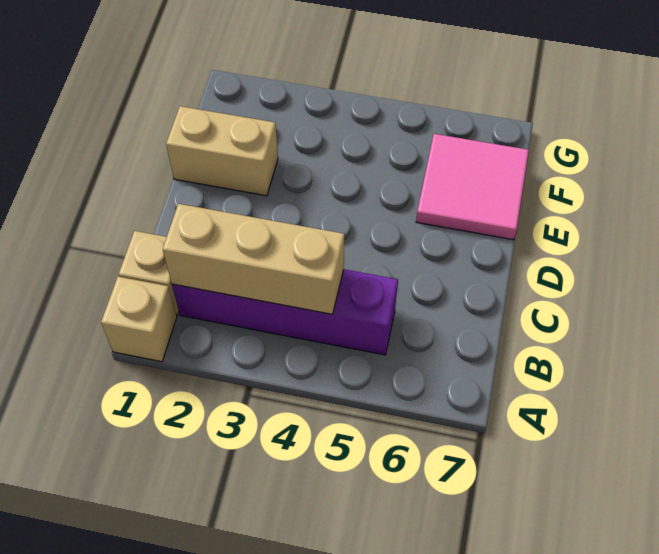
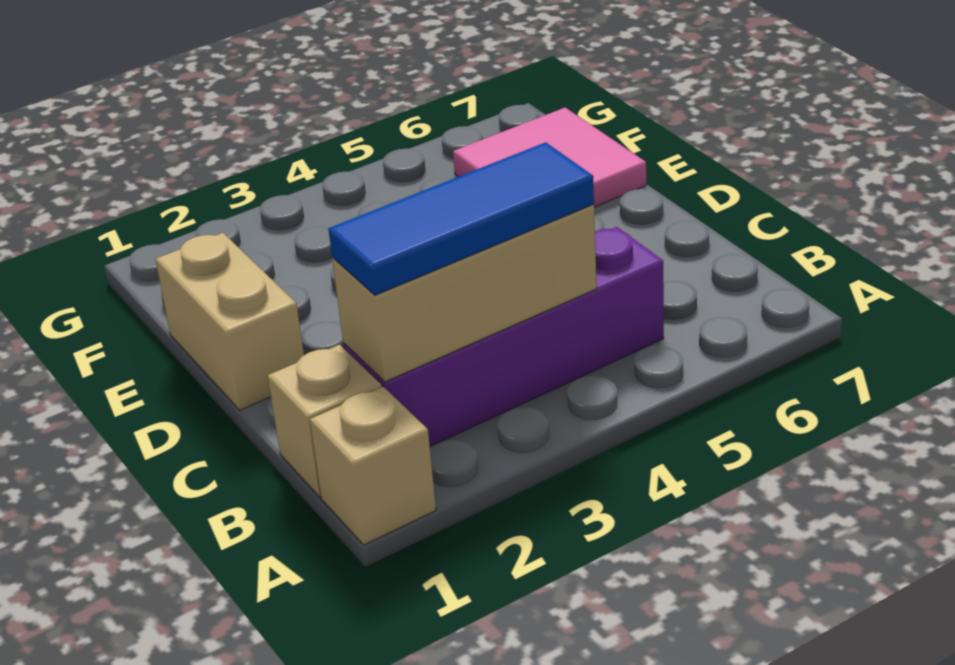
none -> blue tile B2:B4 level 3
tan brick E1:E2 level 1 -> tan brick D1:E1 level 1

